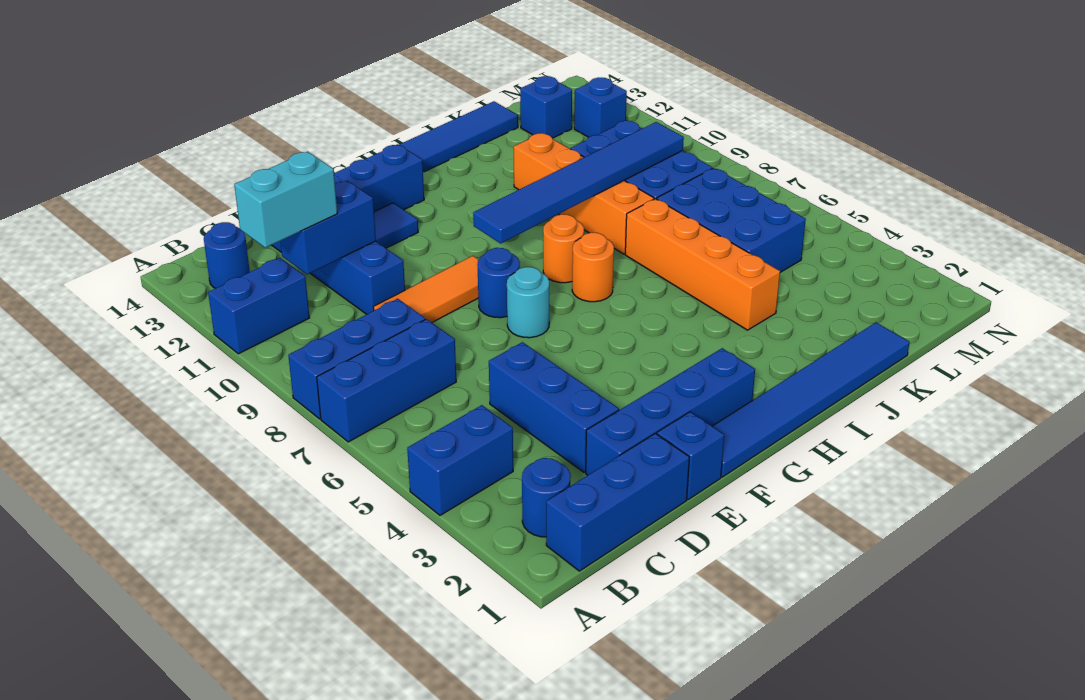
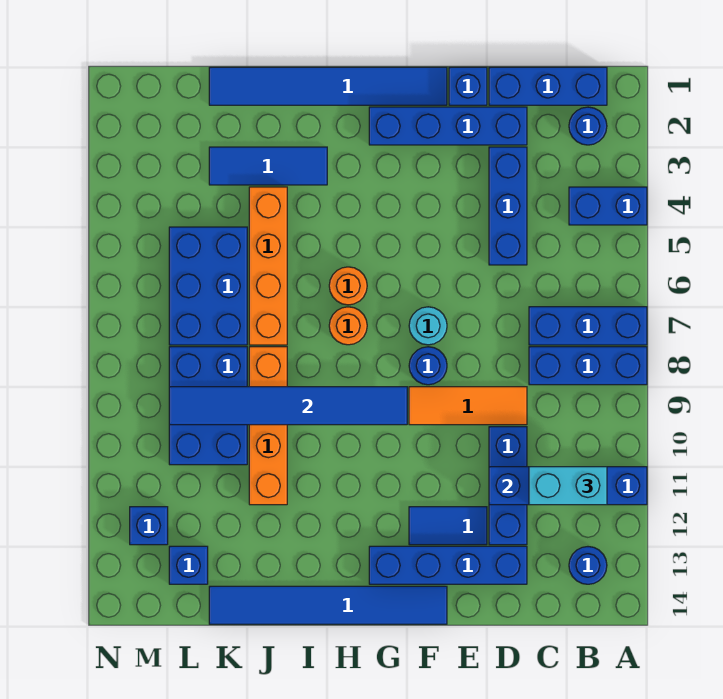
orange round brick H8 level 1 -> orange round brick H6 level 1
none -> blue tile I3:K3 level 1

